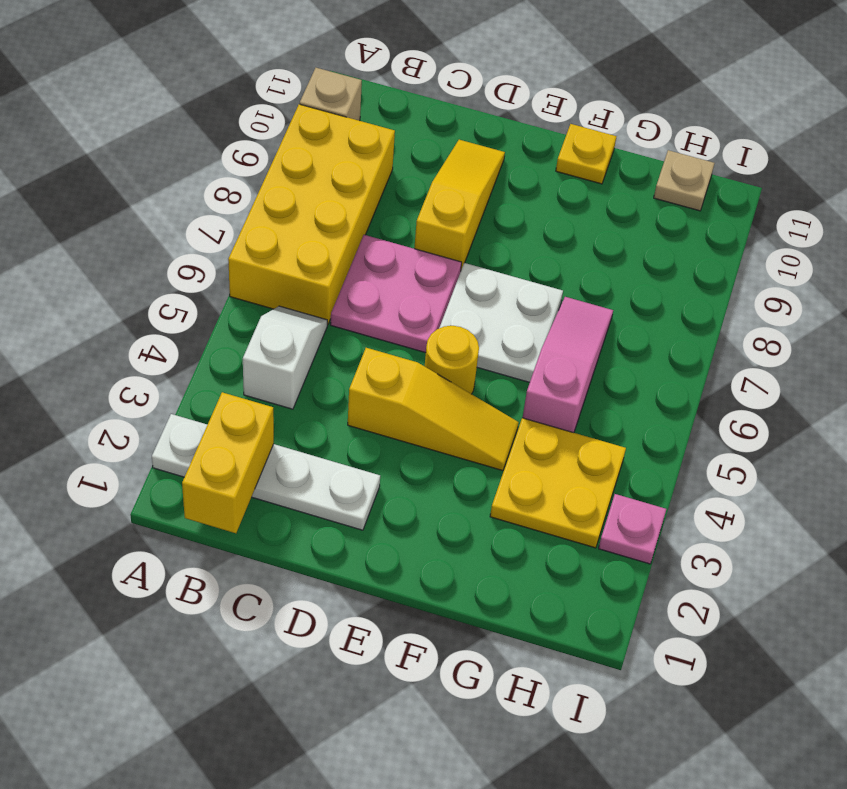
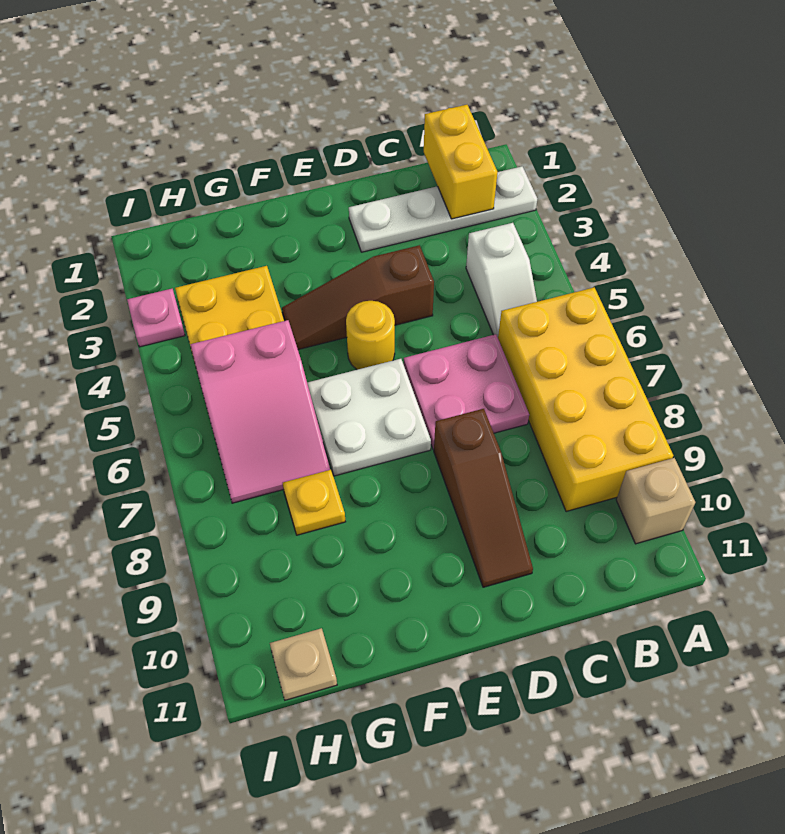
yellow slope D4:F4 level 1 top D -> brown slope D4:F4 level 1 top D
yellow slope D8:D10 level 1 top 8 -> brown slope D8:D10 level 1 top 8
yellow plate F11 level 1 -> yellow plate G8 level 1
pink slope G5:G7 level 1 top 5 -> pink slope G5:H7 level 1 top 5

